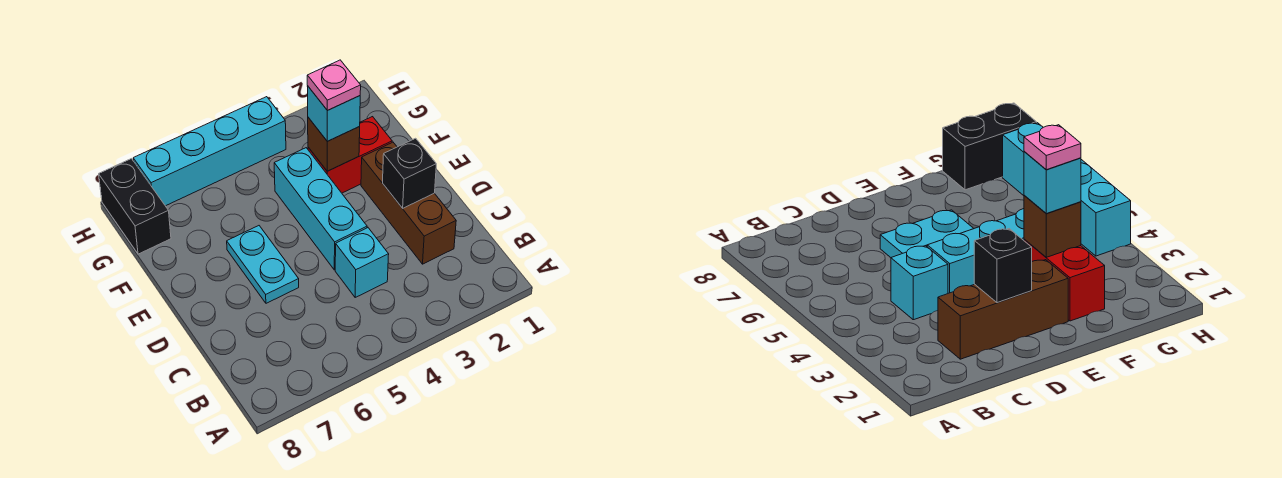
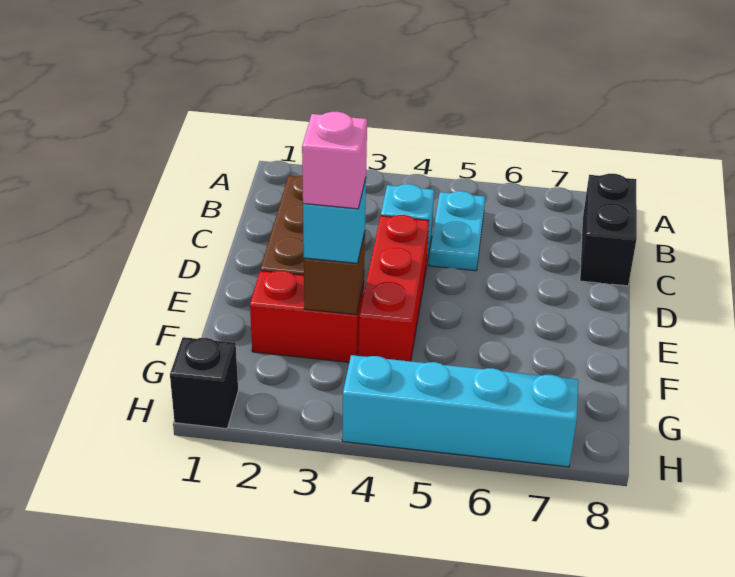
black brick D2 level 2 -> black brick H1 level 1
cyan brick D4:F4 level 1 -> red brick D4:F4 level 1
cyan plate D6:E6 level 1 -> cyan plate B5:C5 level 1
pink plate F3 level 4 -> pink brick F3 level 4
black brick G8:H8 level 1 -> black brick B8:C8 level 1

